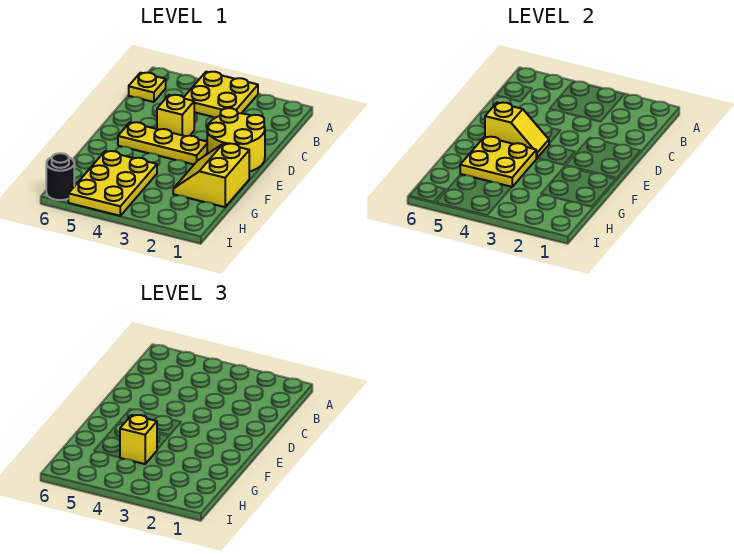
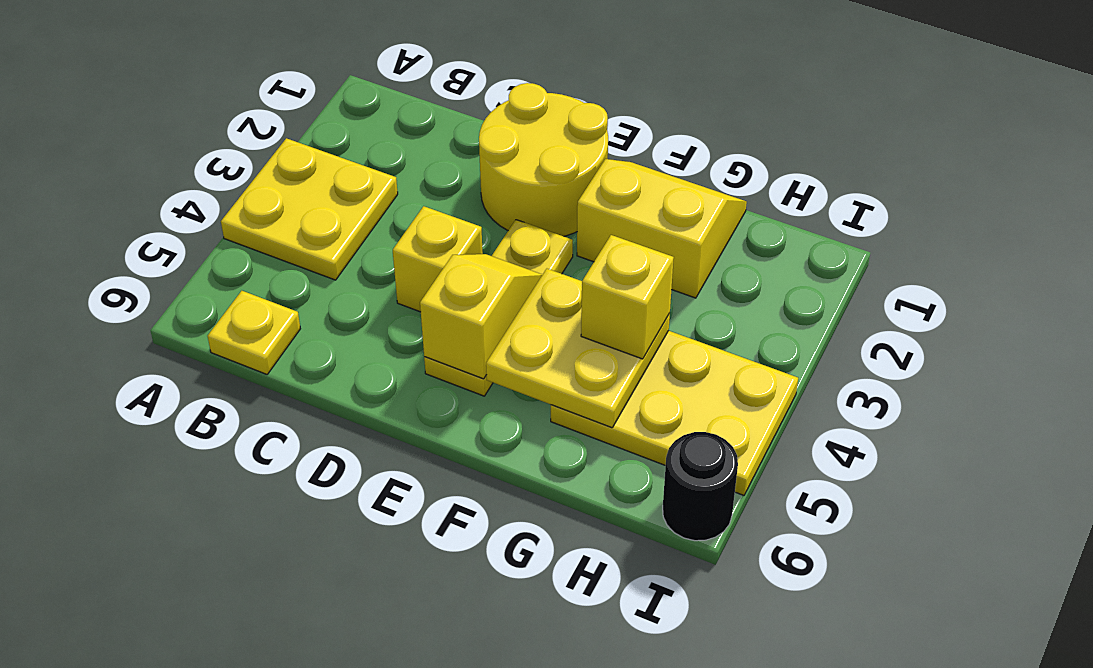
yellow slope F1:G2 level 1 top 1 -> yellow slope F1:G2 level 1 top 2

